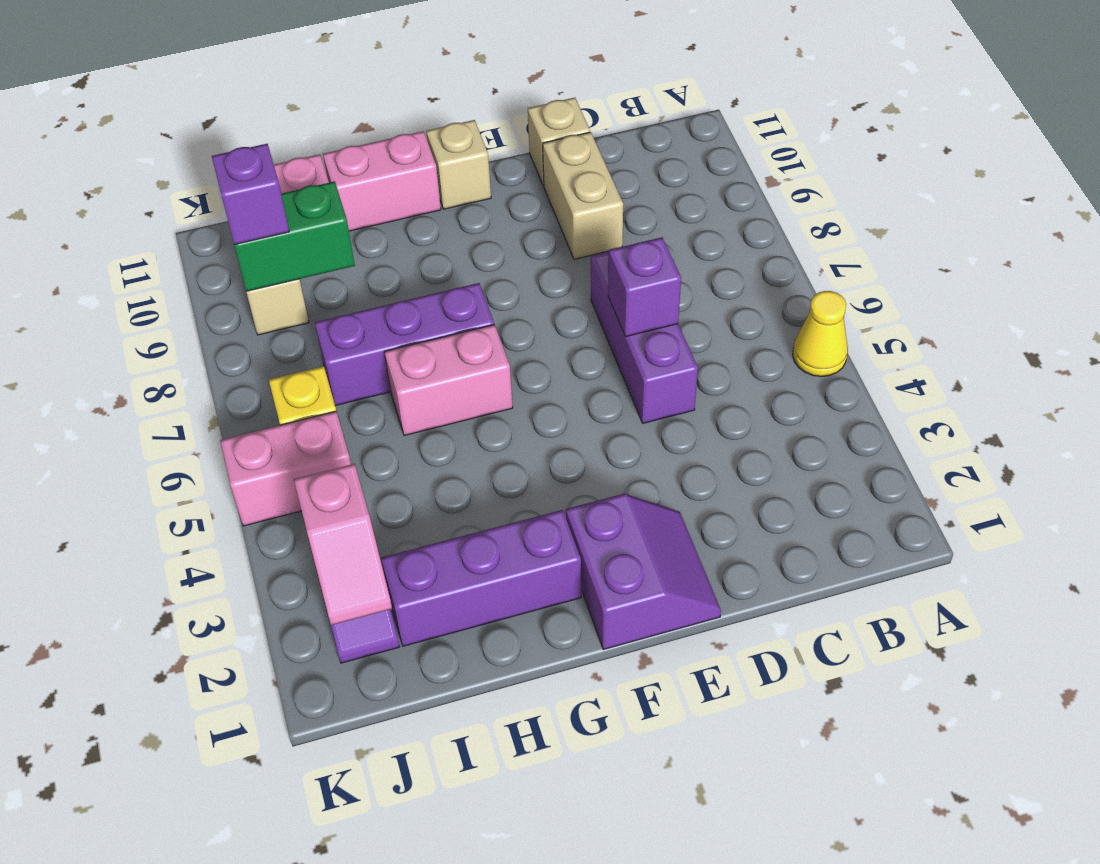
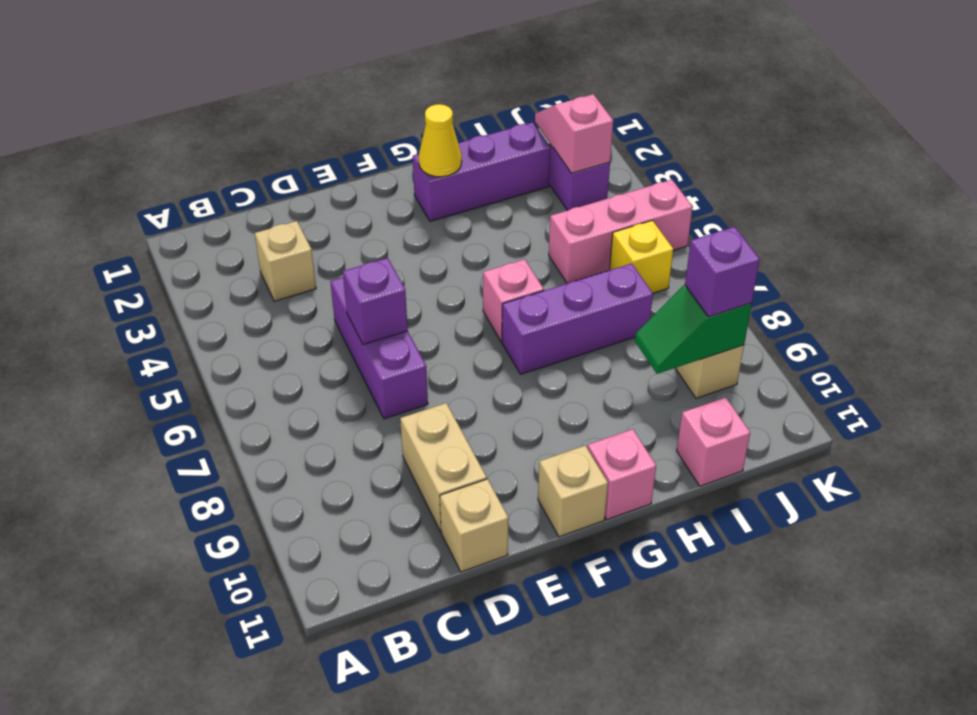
yellow cone A5 level 1 -> yellow cone G2 level 2
none -> tan brick C3 level 1
purple slope E1:F2 level 1 top F -> none
pink brick G6:H6 level 1 -> pink brick G6 level 1
pink brick G11:H11 level 1 -> pink brick G11 level 1
green brick I9:J9 level 2 -> green slope I9:J9 level 2 top J
pink brick J5:K5 level 1 -> pink brick I5:K5 level 1

